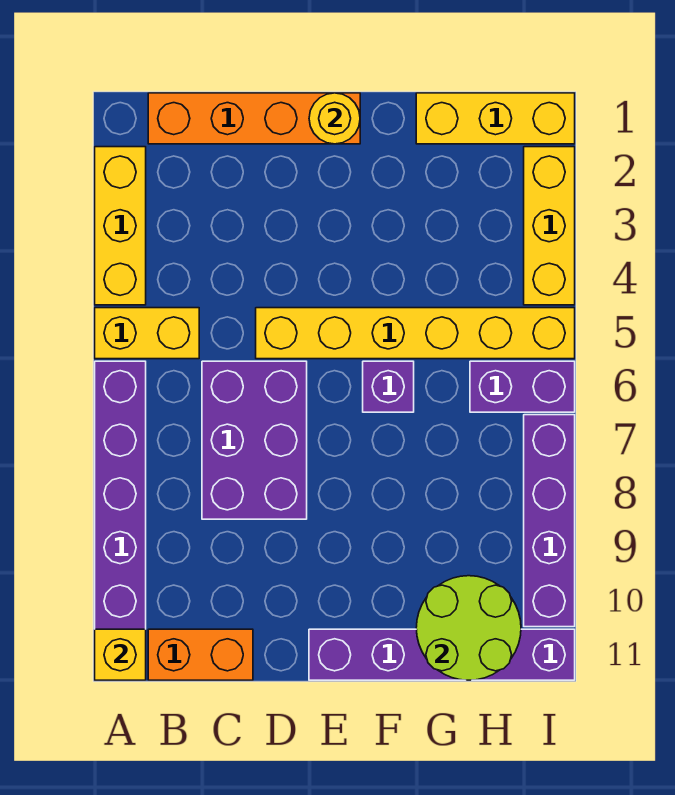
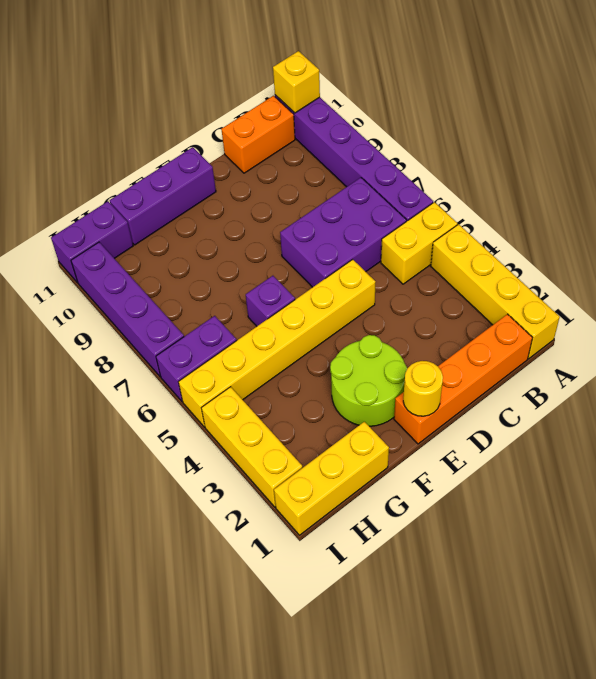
yellow brick A2:A4 level 1 -> yellow brick A1:A4 level 1
purple brick C6:D8 level 1 -> purple brick B6:D7 level 1
lime round brick G10:H11 level 2 -> lime round brick E2:F3 level 1

